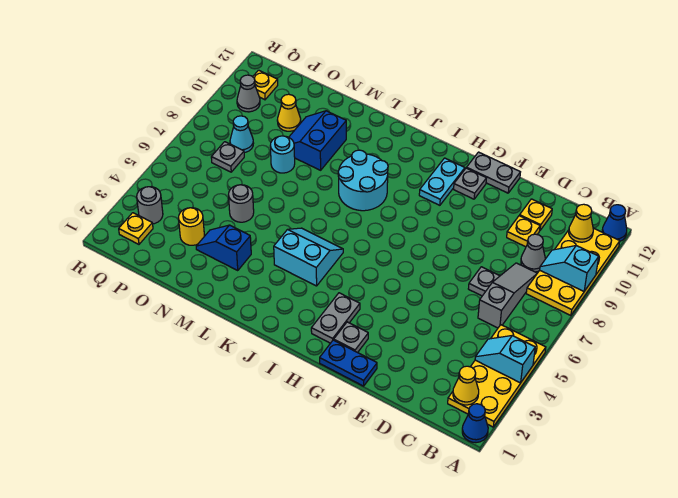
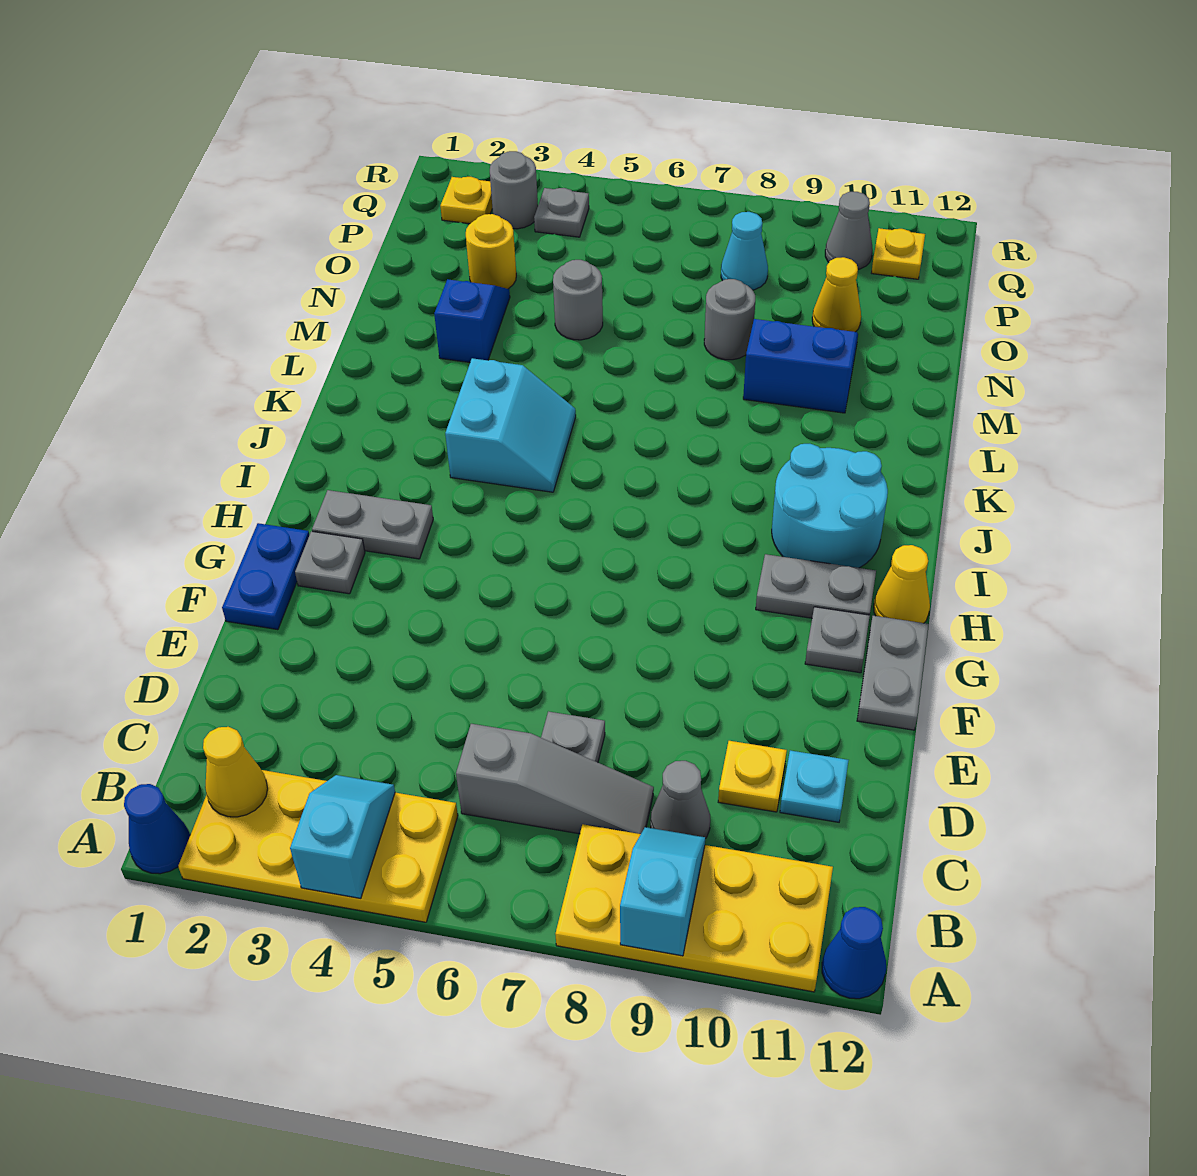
yellow cone B11 level 2 -> yellow cone H12 level 1
yellow plate D11 level 1 -> cyan plate D11 level 1
cyan plate H10:H11 level 1 -> grey plate H10:H11 level 1
cyan round brick J8:K9 level 1 -> cyan round brick I10:J11 level 1
cyan round brick N8 level 1 -> grey round brick N8 level 1
grey plate P7 level 1 -> grey plate Q4 level 1

